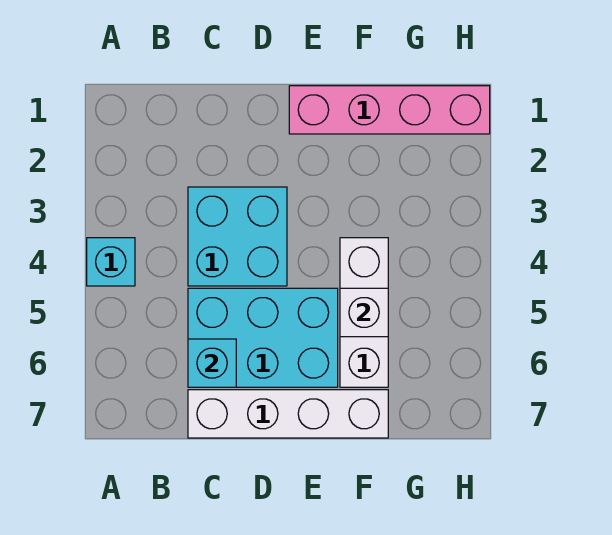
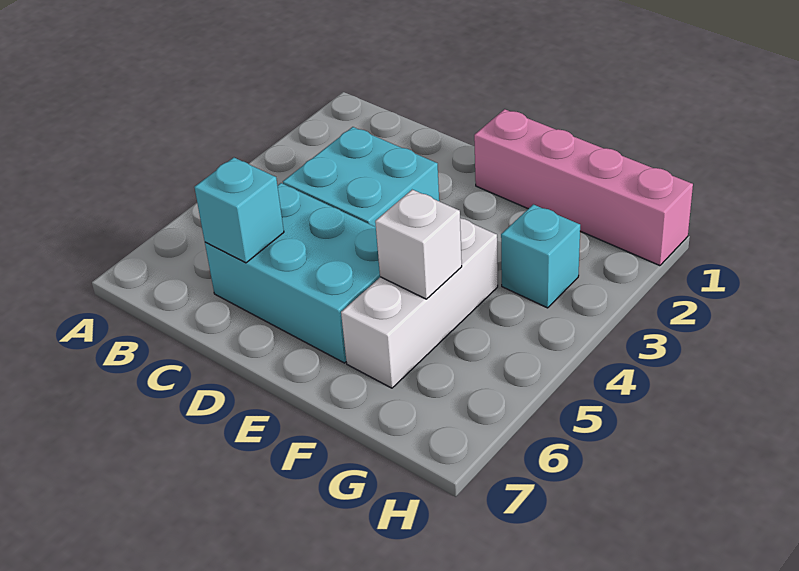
cyan brick A4 level 1 -> cyan brick G3 level 1
white brick C7:F7 level 1 -> none

